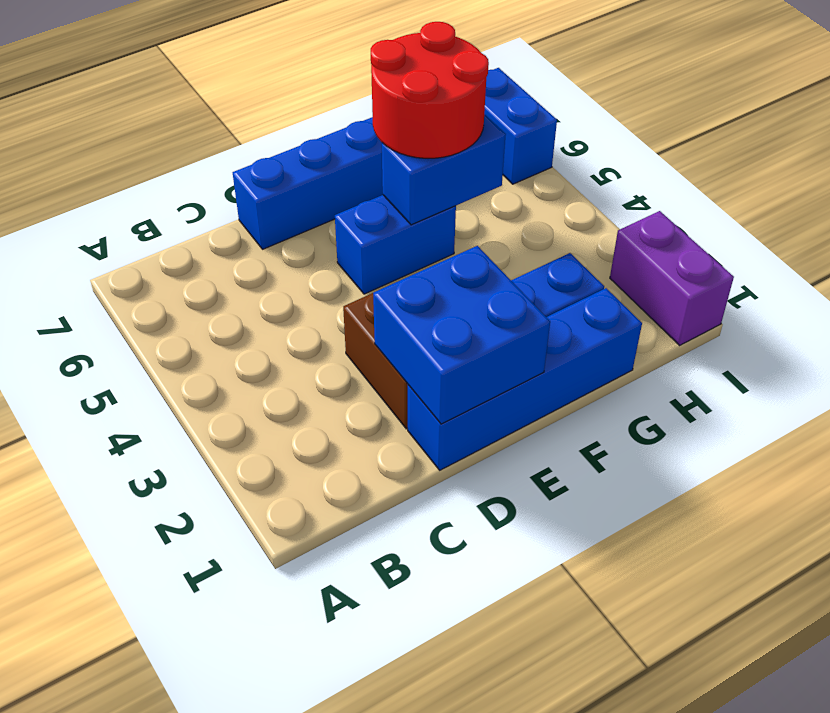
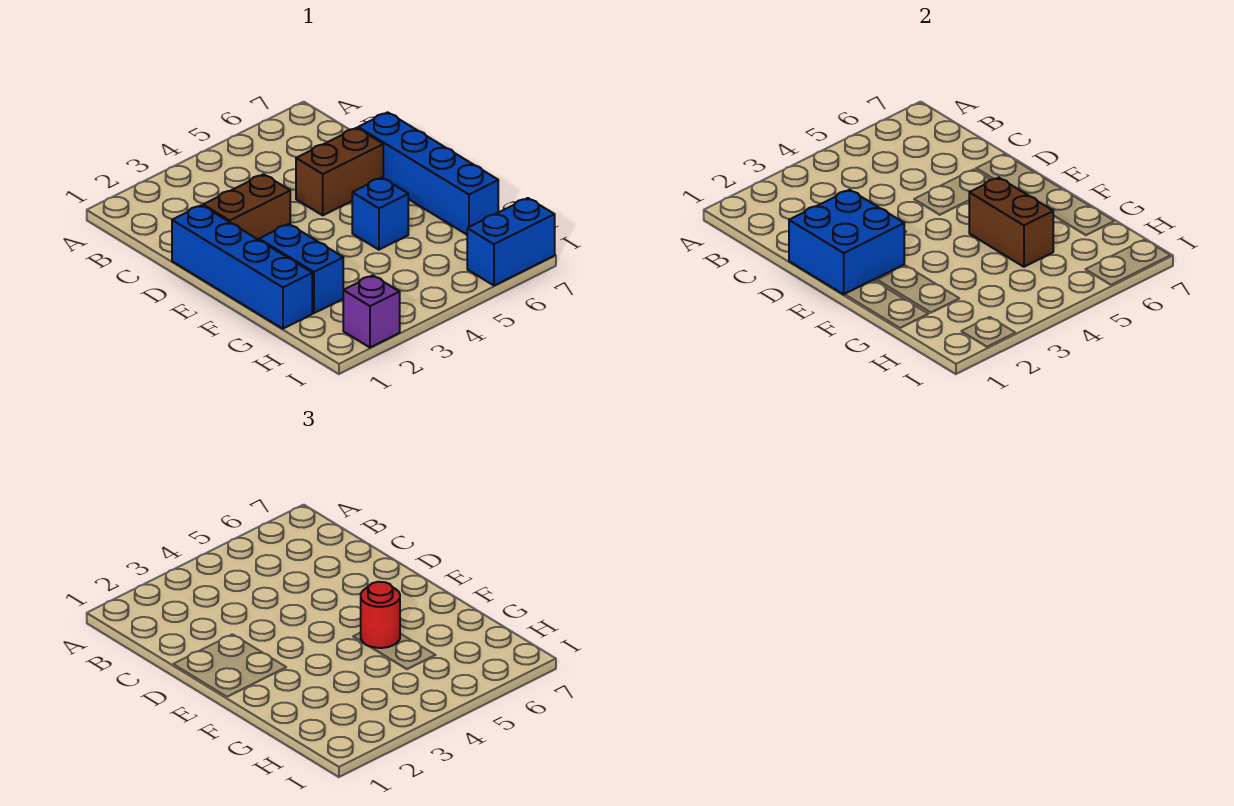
none -> brown brick D5:D6 level 1
blue brick E5:F5 level 1 -> blue brick F5 level 1
blue brick F5:G5 level 2 -> brown brick F5:G5 level 2
red round brick F5:G6 level 3 -> red round brick F5 level 3
purple brick I1:I2 level 1 -> purple brick I2 level 1

